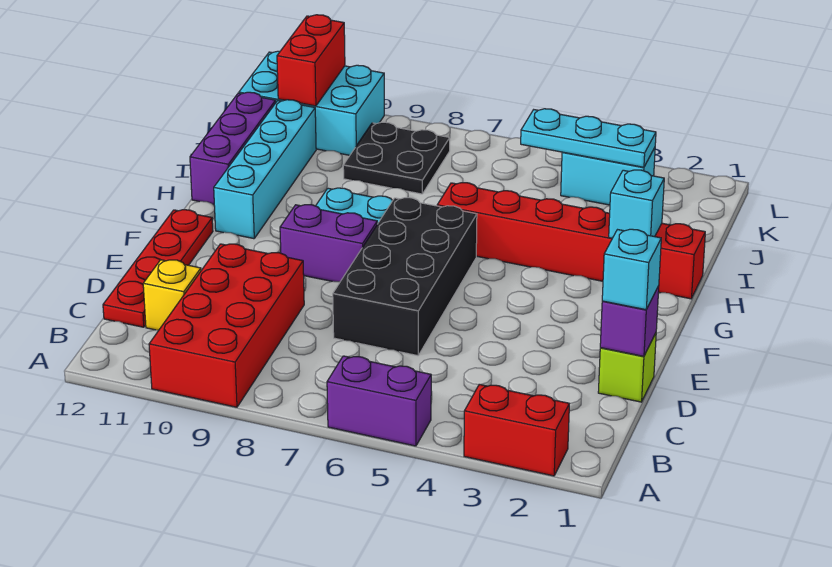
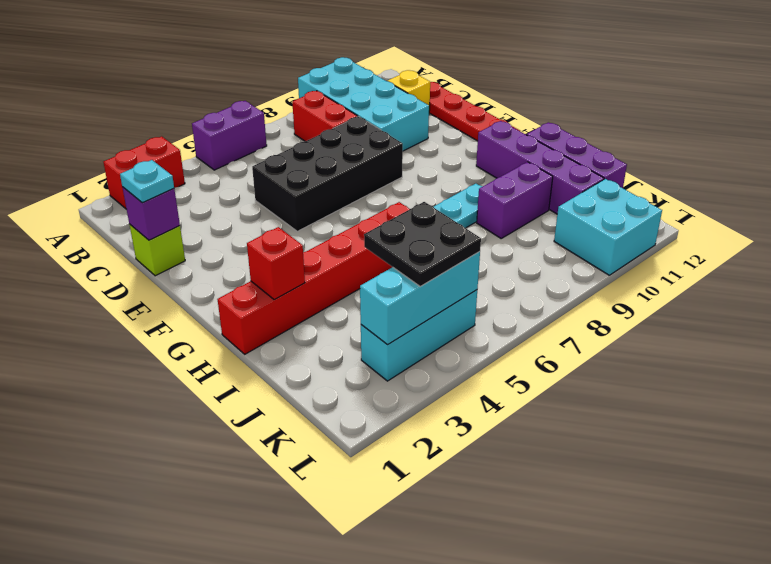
red brick A9:D10 level 1 -> cyan brick A9:D10 level 1
cyan brick D1 level 3 -> cyan plate D1 level 3
black brick D6:G7 level 1 -> black brick D5:E8 level 1
purple brick F8:F9 level 1 -> purple brick I9:I10 level 1
cyan brick G11:J11 level 1 -> purple brick G11:J11 level 1
cyan brick H2 level 2 -> red brick H2 level 2
black plate J8:K9 level 1 -> black plate J4:K5 level 3
cyan brick K3:K4 level 1 -> cyan brick K3:K5 level 1
cyan plate K3:K5 level 2 -> cyan brick K3:K5 level 2
cyan brick K10:L12 level 1 -> cyan brick K10:L11 level 1
red brick K11:L11 level 2 -> red brick B8:C8 level 1

